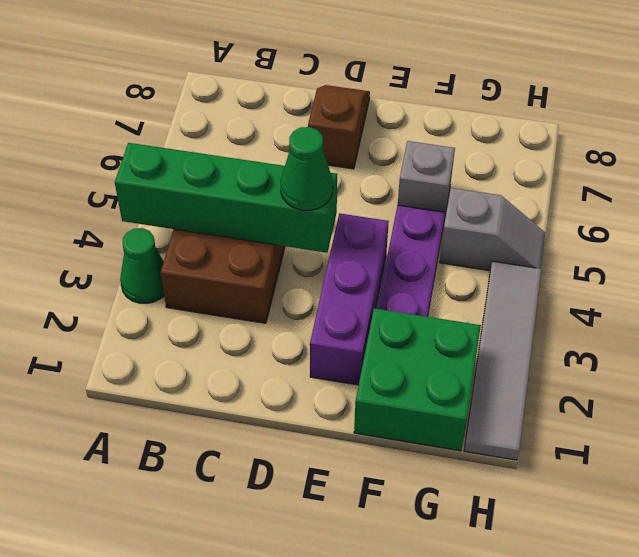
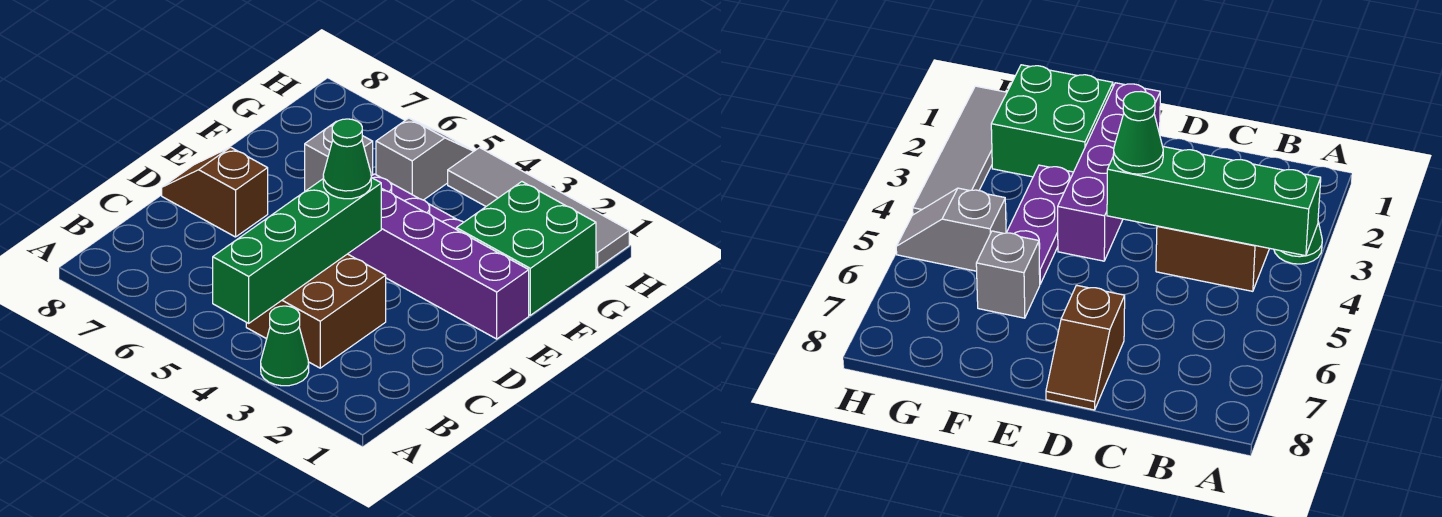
purple brick E2:E4 level 1 -> purple brick E1:E4 level 1

